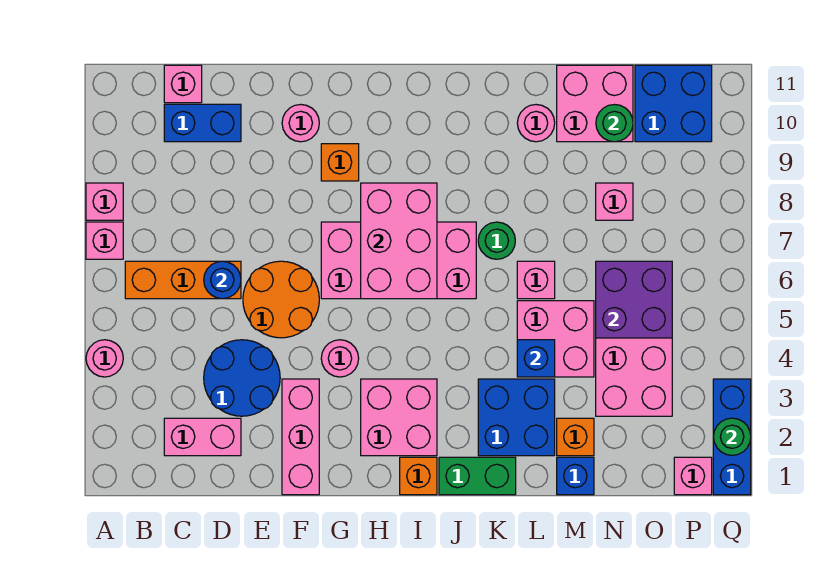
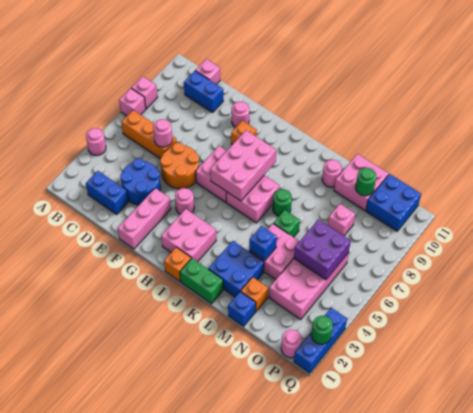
pink brick C2:D2 level 1 -> blue brick C2:D2 level 1
blue round brick D6 level 2 -> pink round brick D6 level 2
pink brick L6 level 1 -> green brick L6 level 1
pink brick P1 level 1 -> pink round brick P1 level 1

